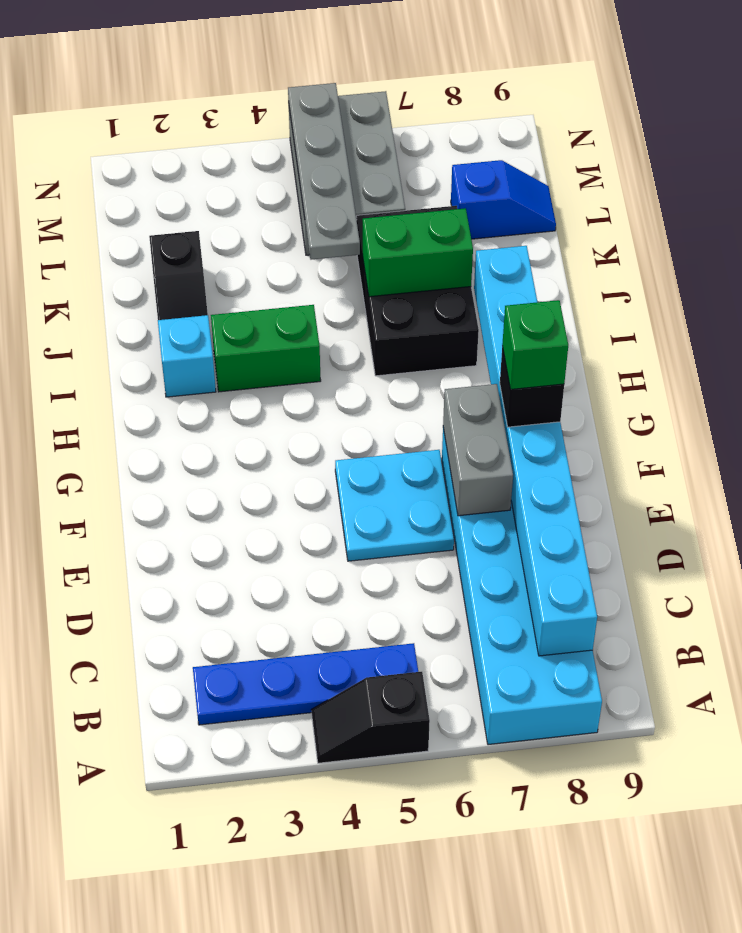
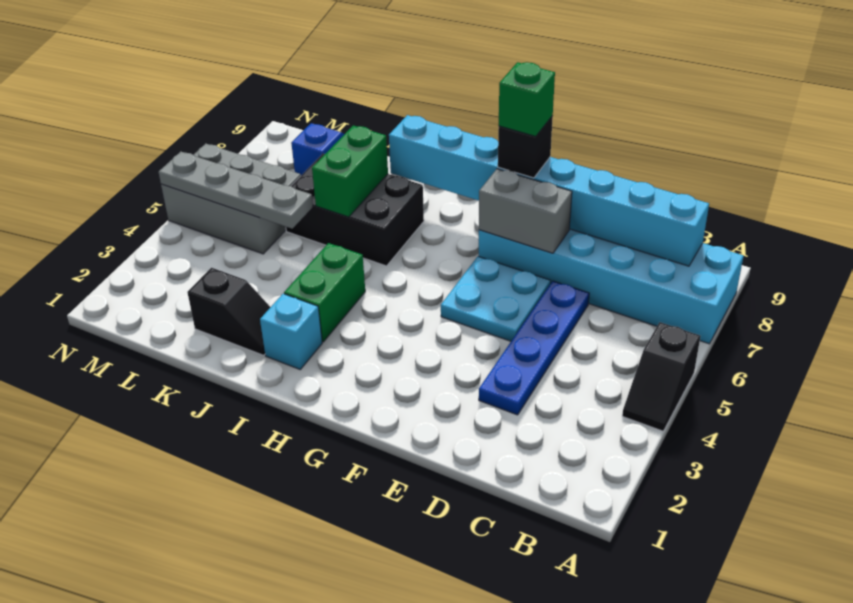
blue plate B2:B5 level 1 -> blue plate D3:D6 level 1

